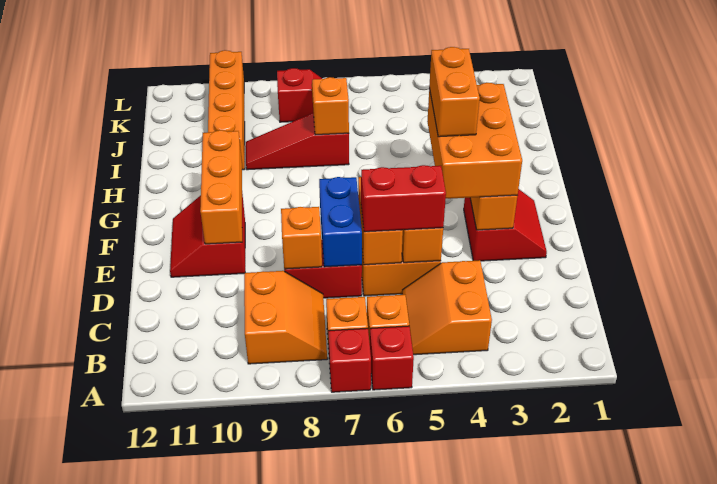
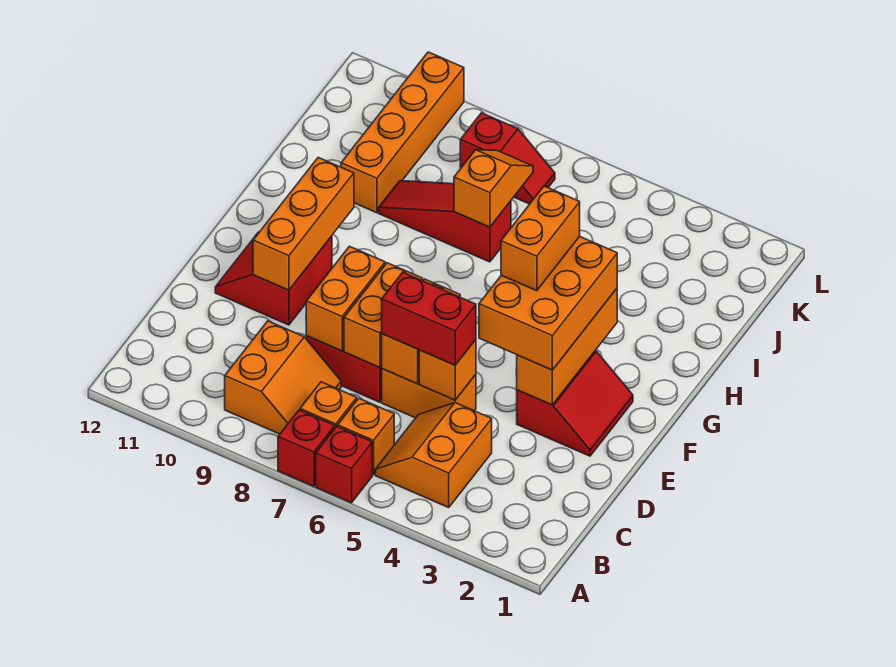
blue brick D7:E7 level 2 -> orange brick D7:E7 level 2
orange brick D8 level 2 -> orange brick D8:E8 level 2

